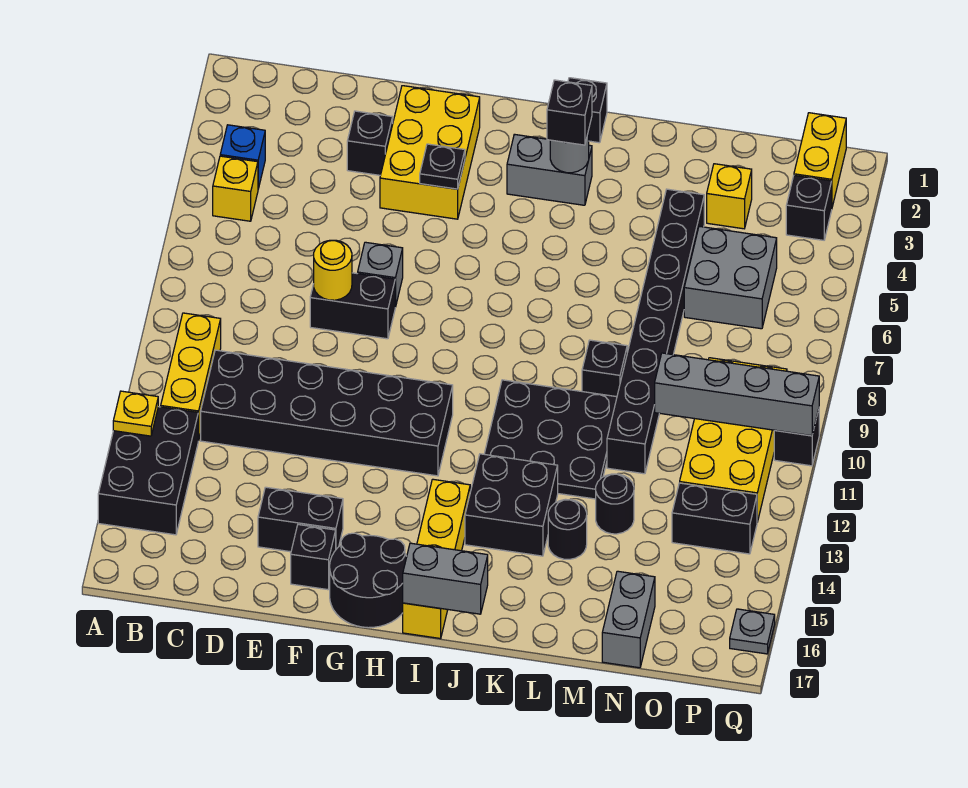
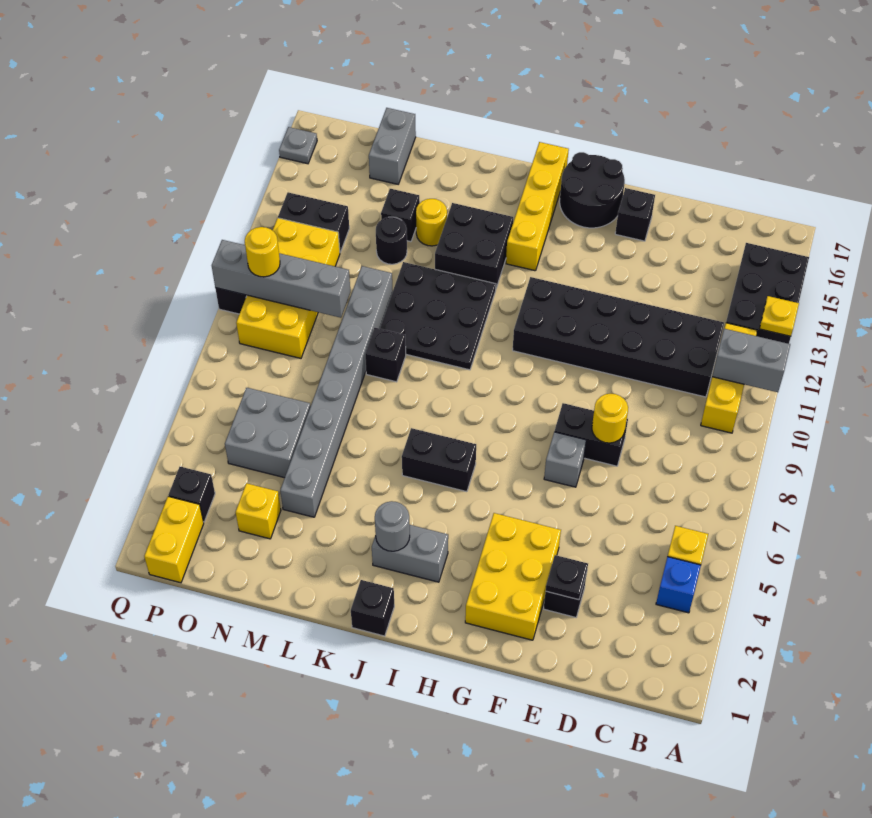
black brick E15:F15 level 1 -> black brick I6:J6 level 1
black plate G4 level 2 -> black plate E3 level 2
grey brick I17:J17 level 2 -> grey brick A11:B11 level 2
black brick J3 level 3 -> black brick M14 level 1
black round brick L14 level 1 -> yellow round brick L14 level 1
black brick M4:M11 level 1 -> grey brick M4:M11 level 1
none -> yellow round brick P10 level 3

